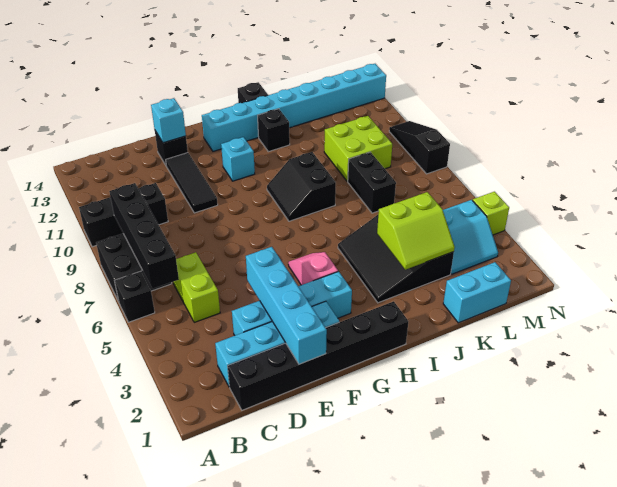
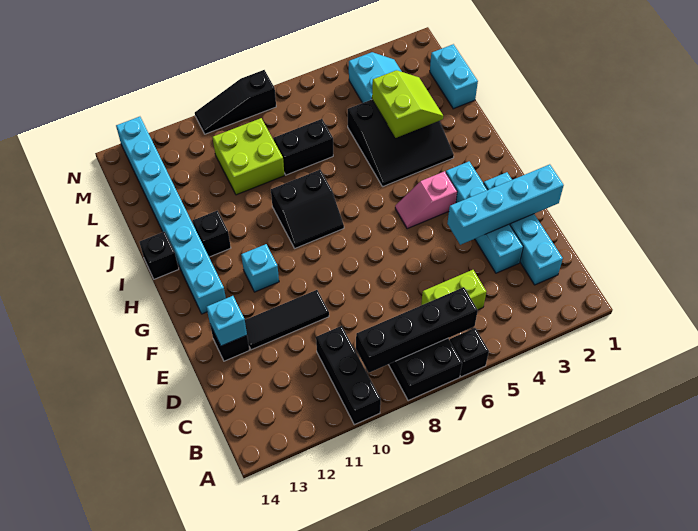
black brick C1:H1 level 1 -> none
lime brick N4 level 1 -> none

